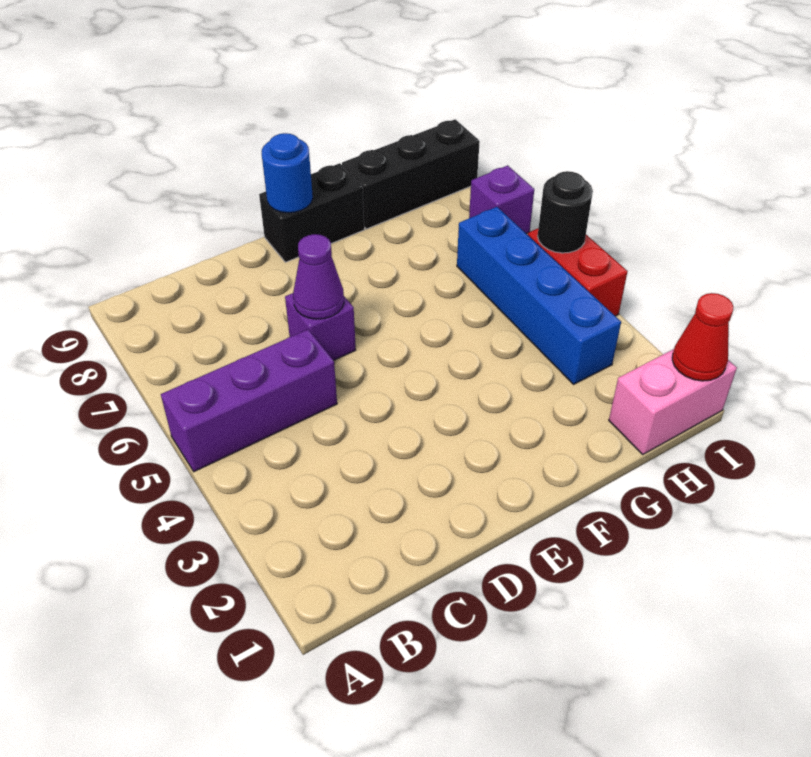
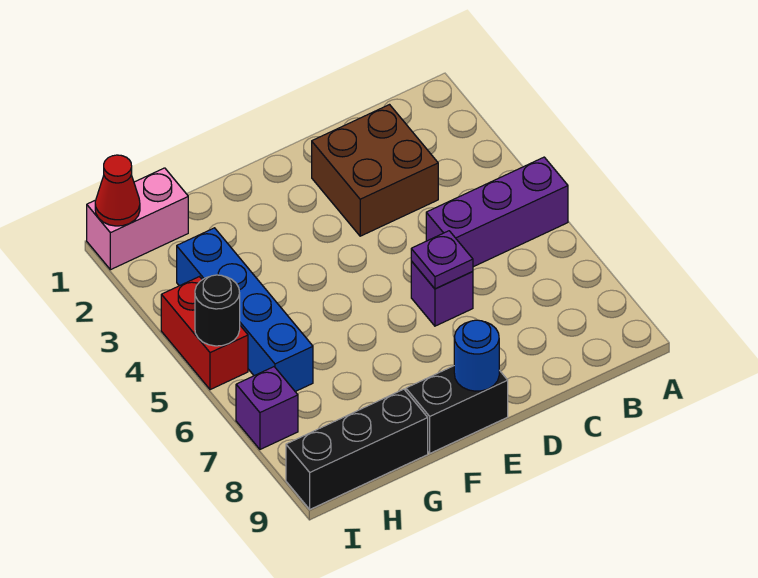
none -> brown brick C2:D3 level 1
purple cone D6 level 2 -> purple plate D6 level 2

